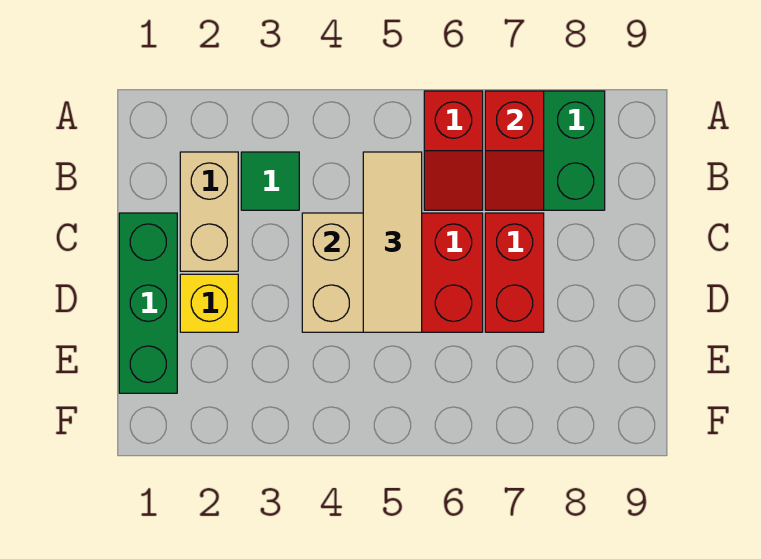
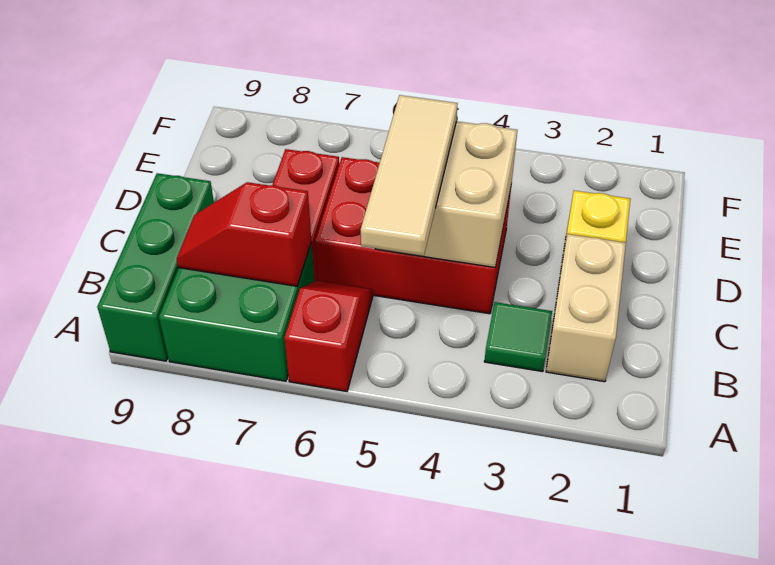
red slope A7:B7 level 2 top A -> red slope B7:B8 level 2 top 7
green brick C1:E1 level 1 -> green brick A9:C9 level 1

